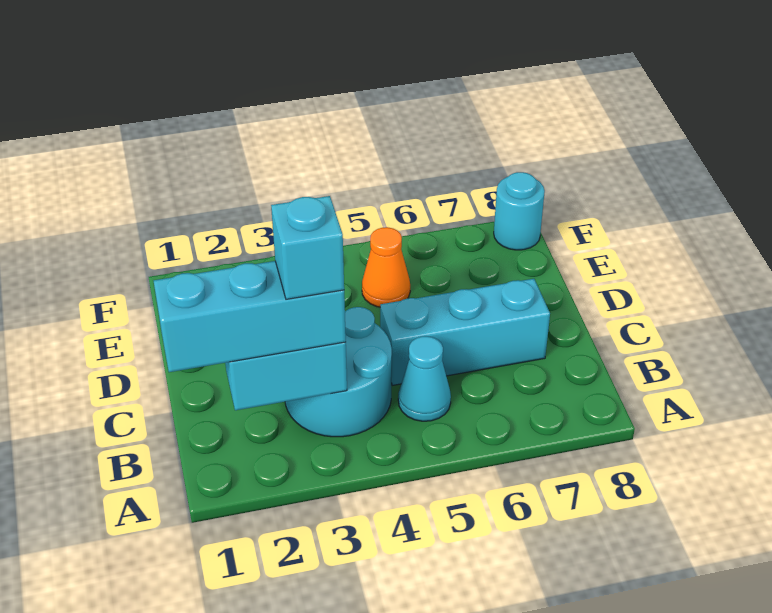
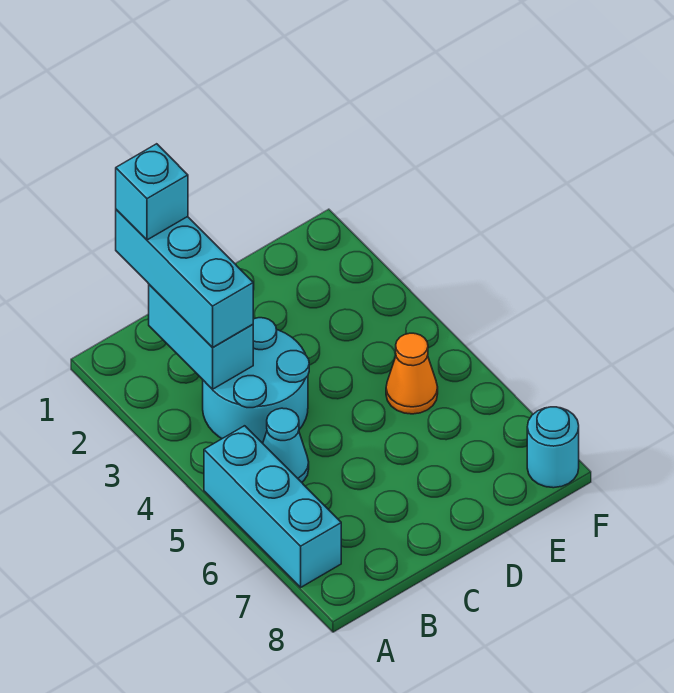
cyan brick B3 level 4 -> cyan brick B1 level 4
cyan brick C5:C7 level 1 -> cyan brick A5:A7 level 1

